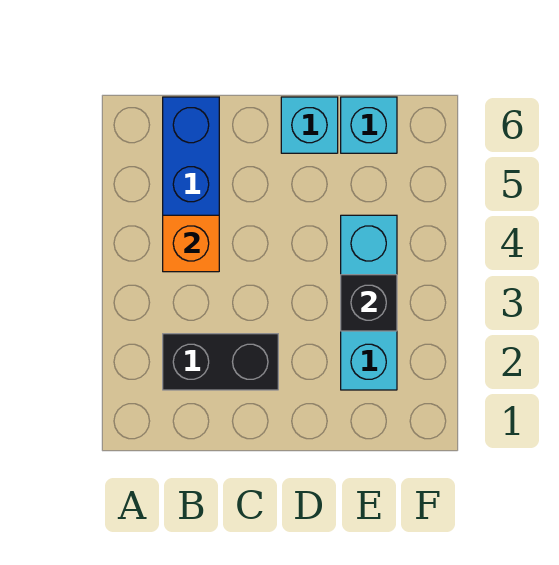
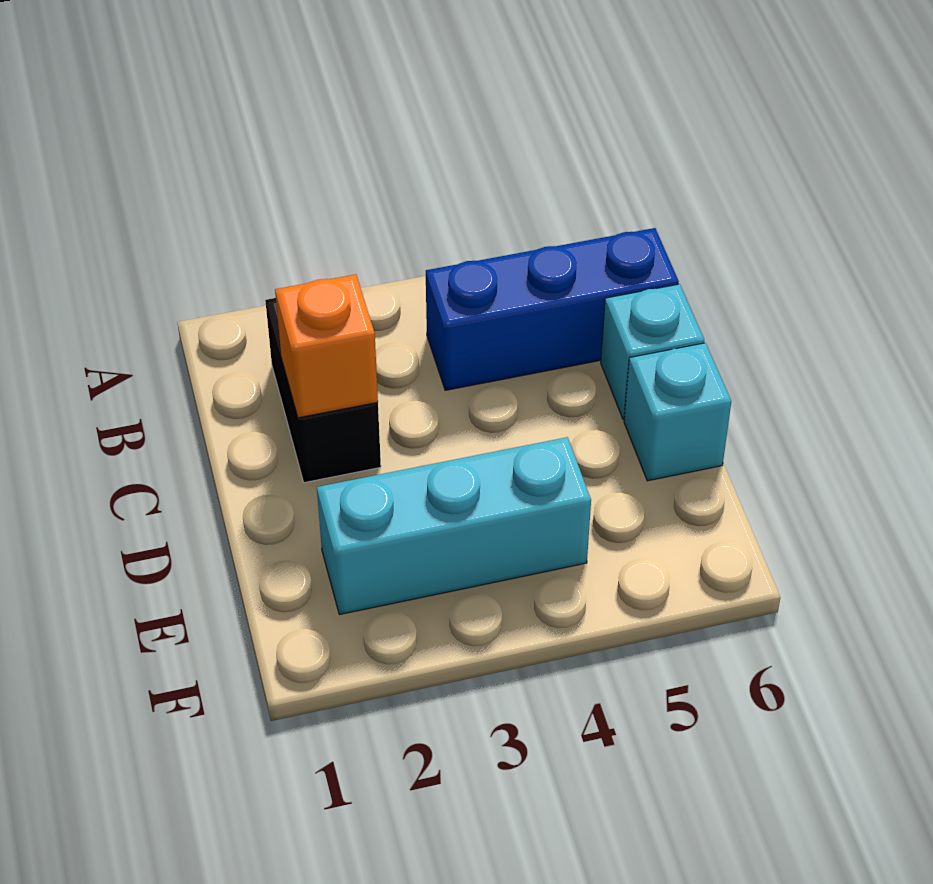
orange brick B4 level 2 -> orange brick C2 level 2
black brick E3 level 2 -> none
cyan brick E6 level 1 -> cyan brick C6 level 1

